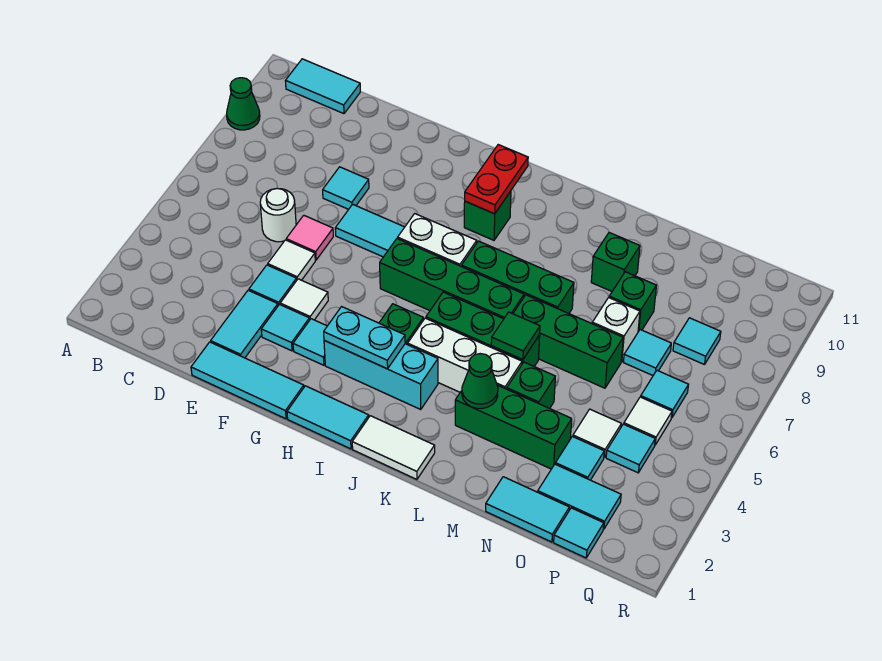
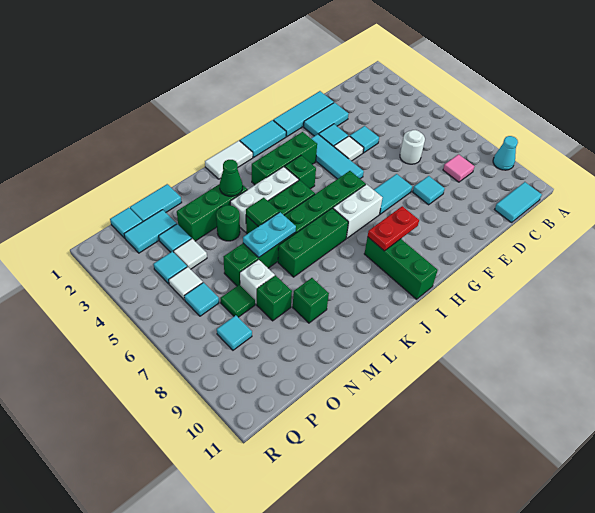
green cone A9 level 1 -> cyan cone A9 level 1
cyan tile E2:E3 level 1 -> cyan tile E2:F2 level 1
white tile E5 level 1 -> none
pink tile E6 level 1 -> pink tile C8 level 1
cyan tile G3 level 1 -> cyan tile G3:G5 level 1
cyan brick H3:J3 level 1 -> green brick H3:J3 level 1
cyan plate H3:I3 level 2 -> cyan plate L6:M6 level 2
green brick I9 level 1 -> green brick I9:I11 level 1
red plate I9:I10 level 2 -> red plate H9:I9 level 2
green brick M4 level 1 -> green round brick M4 level 1
cyan tile O7 level 1 -> green tile O7 level 1

